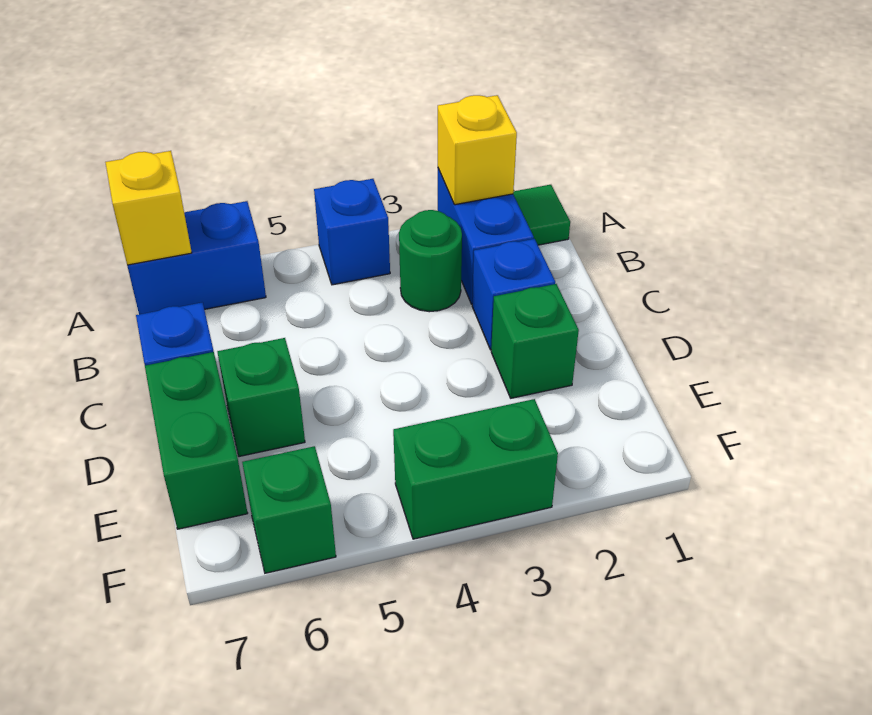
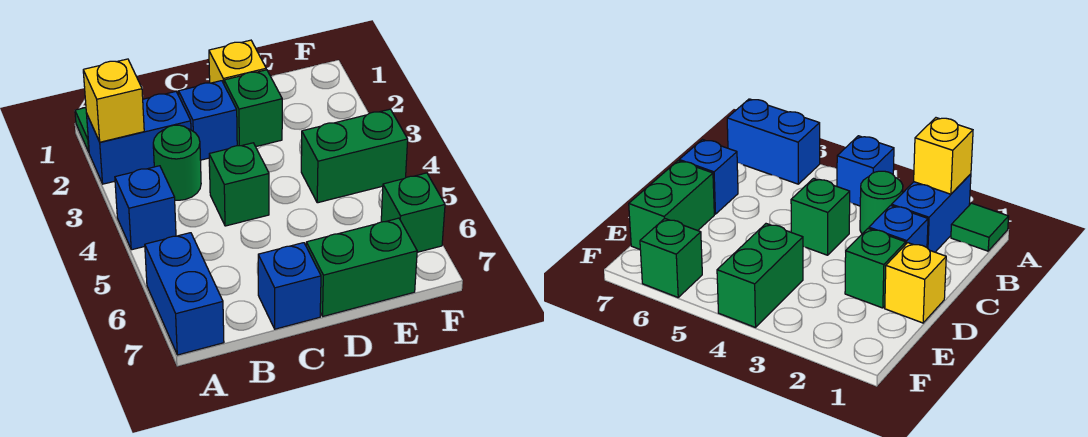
yellow brick A7 level 2 -> yellow brick D1 level 1
green brick D6 level 1 -> green brick C4 level 1
green brick F3:F4 level 1 -> green brick E4:F4 level 1

